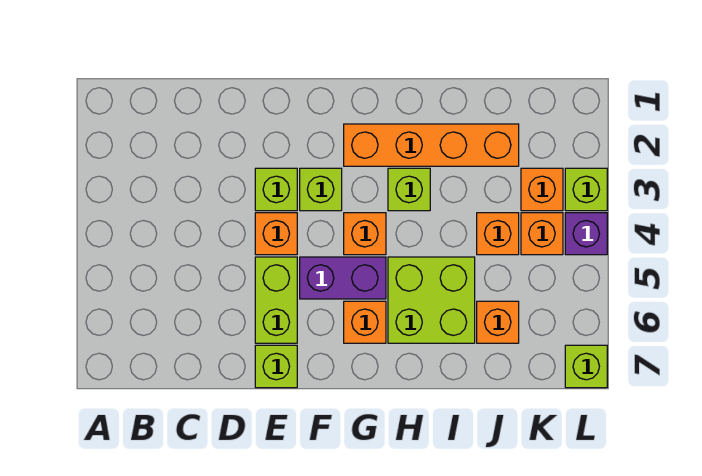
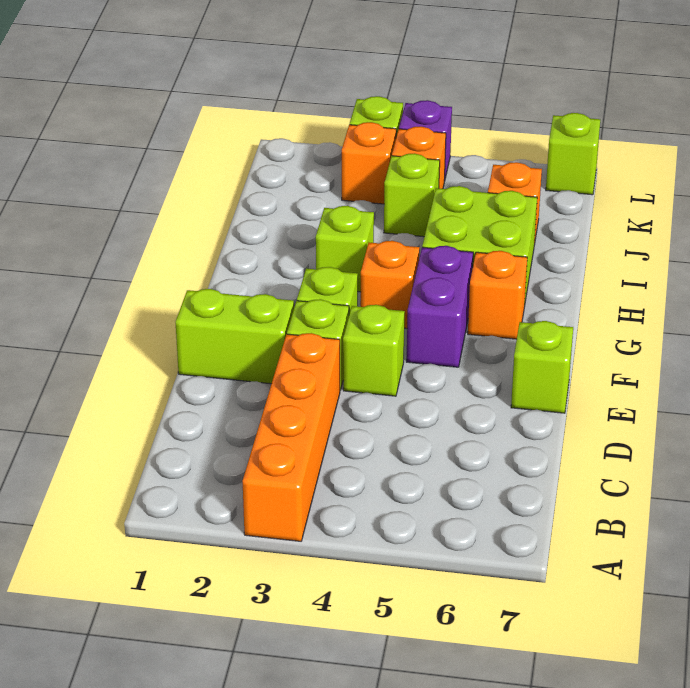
orange brick E4 level 1 -> lime brick E4 level 1
lime brick E5:E6 level 1 -> lime brick E1:E2 level 1
orange brick G2:J2 level 1 -> orange brick A3:D3 level 1
orange brick J4 level 1 -> lime brick J4 level 1

